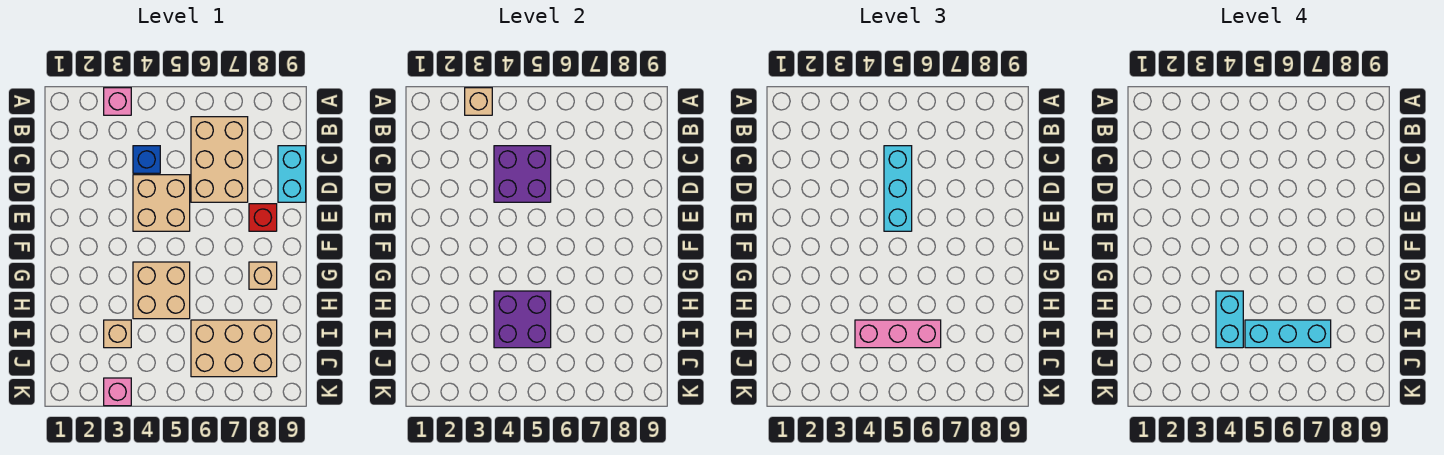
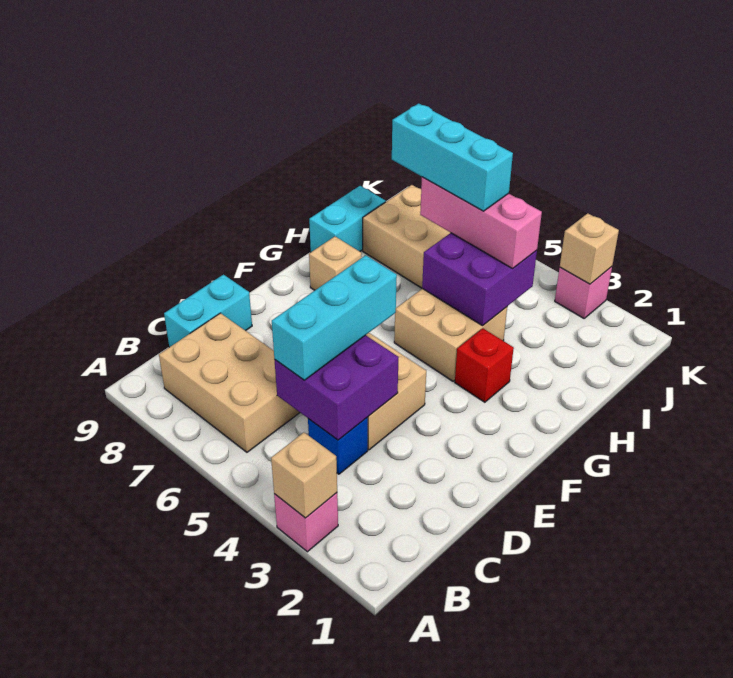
tan brick B6:D7 level 1 -> tan brick B6:C8 level 1
red brick E8 level 1 -> red brick G3 level 1
cyan brick H4:I4 level 4 -> cyan brick H9:I9 level 1
tan brick I3 level 1 -> tan brick K3 level 2

